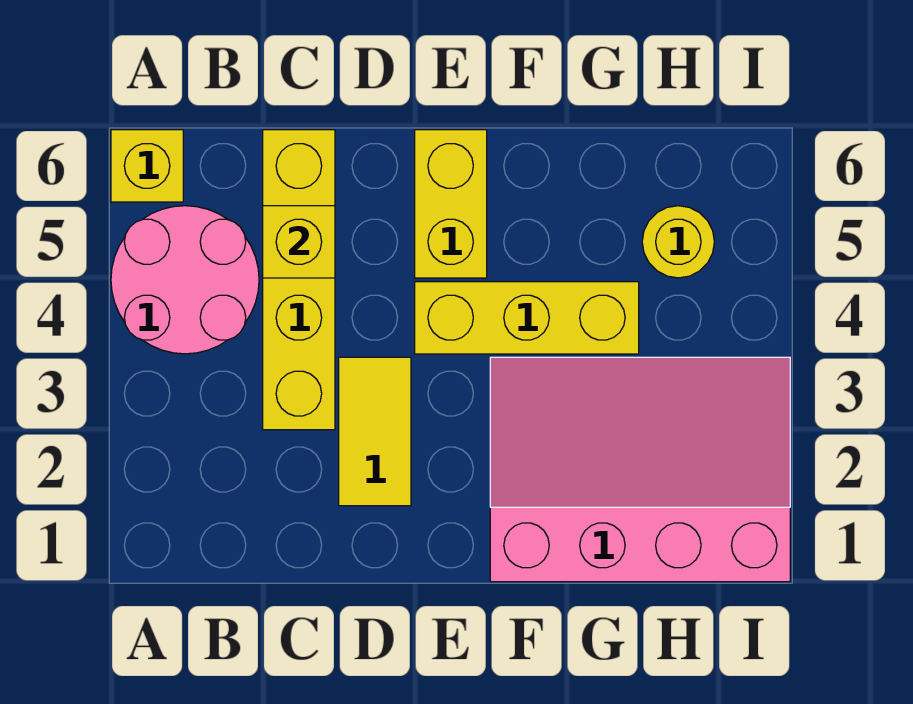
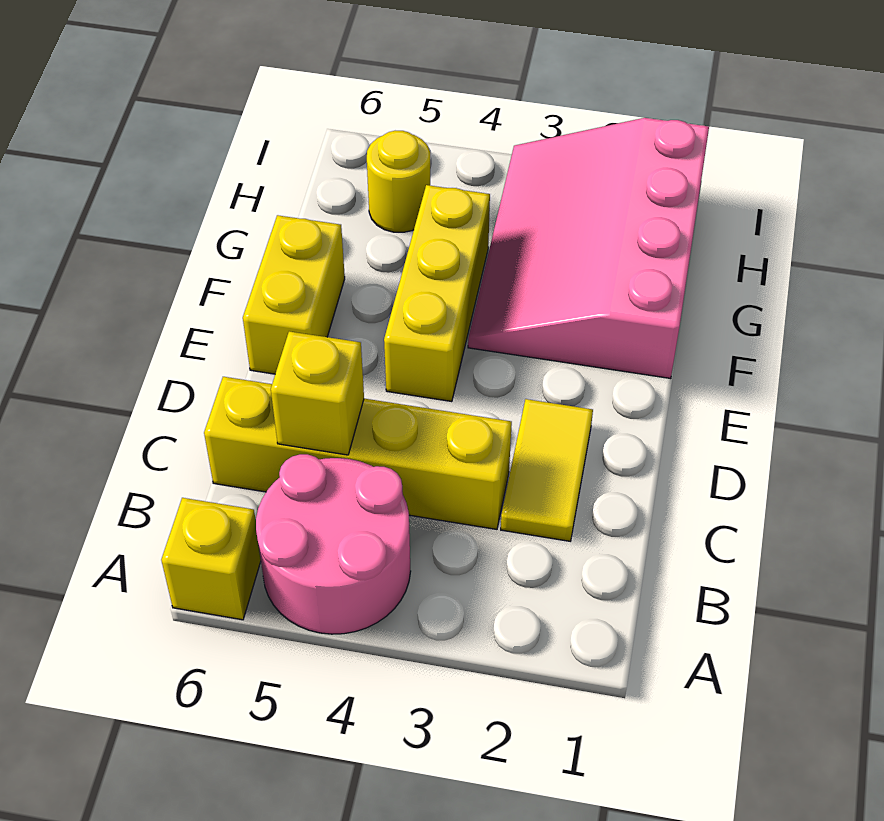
yellow tile D2:D3 level 1 -> yellow tile C2:D2 level 1
yellow brick E5:E6 level 1 -> yellow brick E6:F6 level 1

